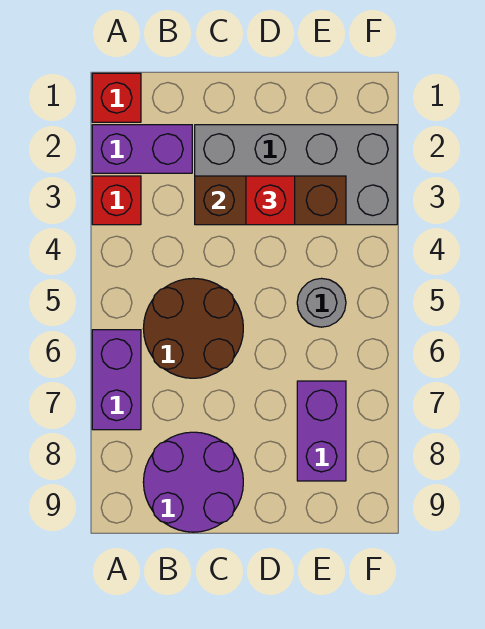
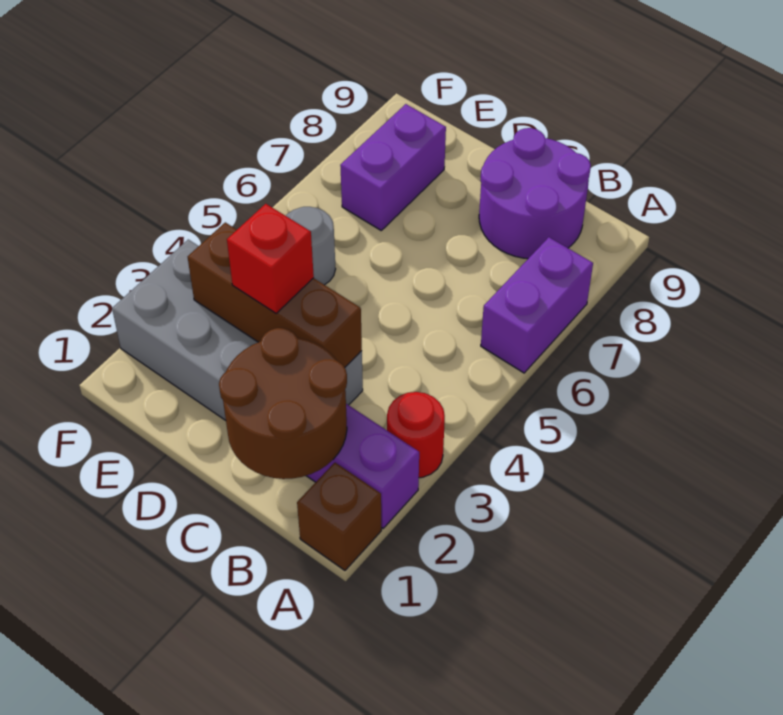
red brick A1 level 1 -> brown brick A1 level 1
red brick A3 level 1 -> red round brick A3 level 1
brown round brick B5:C6 level 1 -> brown round brick B1:C2 level 2

